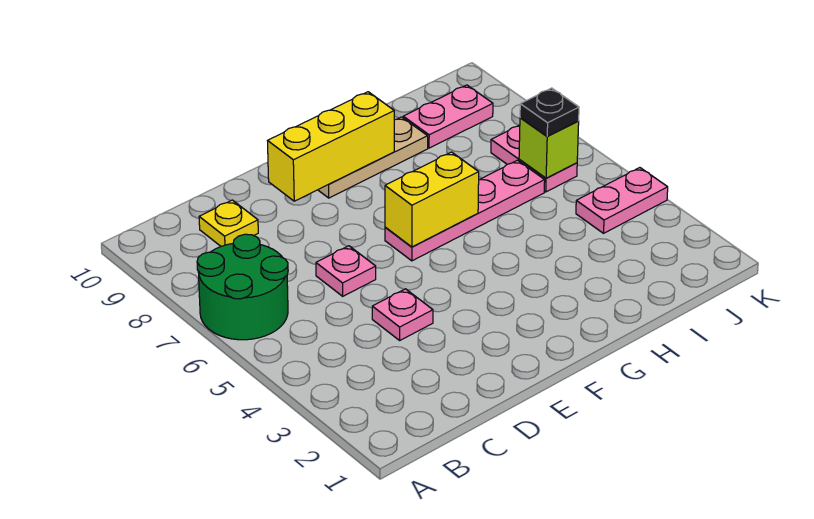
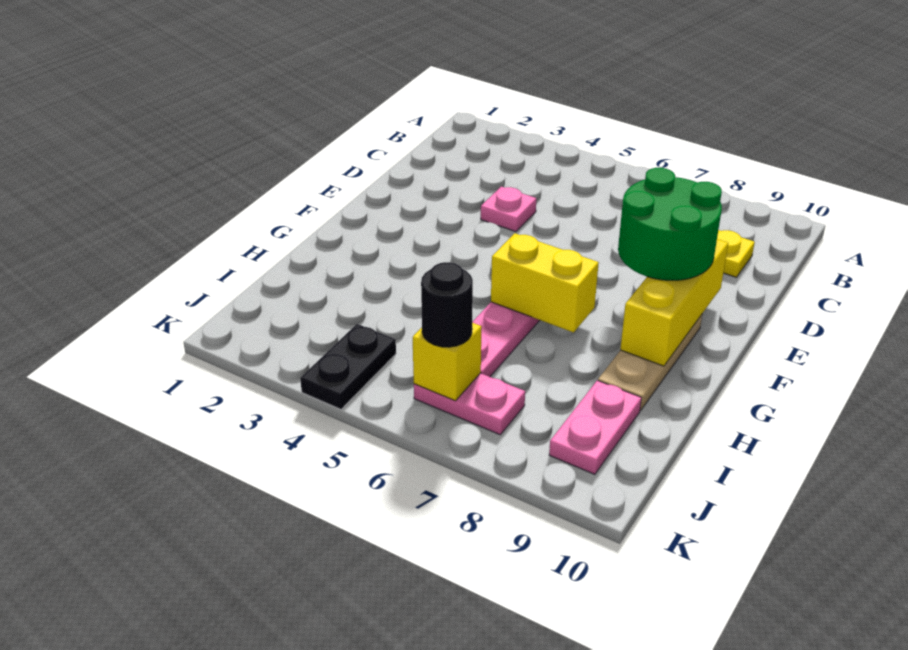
green round brick A6:B7 level 1 -> green round brick E8:F9 level 3
pink plate D6 level 1 -> none
yellow brick F6:G6 level 2 -> yellow brick G6:G7 level 2
pink plate J4:K4 level 1 -> black plate J4:K4 level 1
lime brick J6 level 2 -> yellow brick J6 level 2
black plate J6 level 3 -> black round brick J6 level 3

